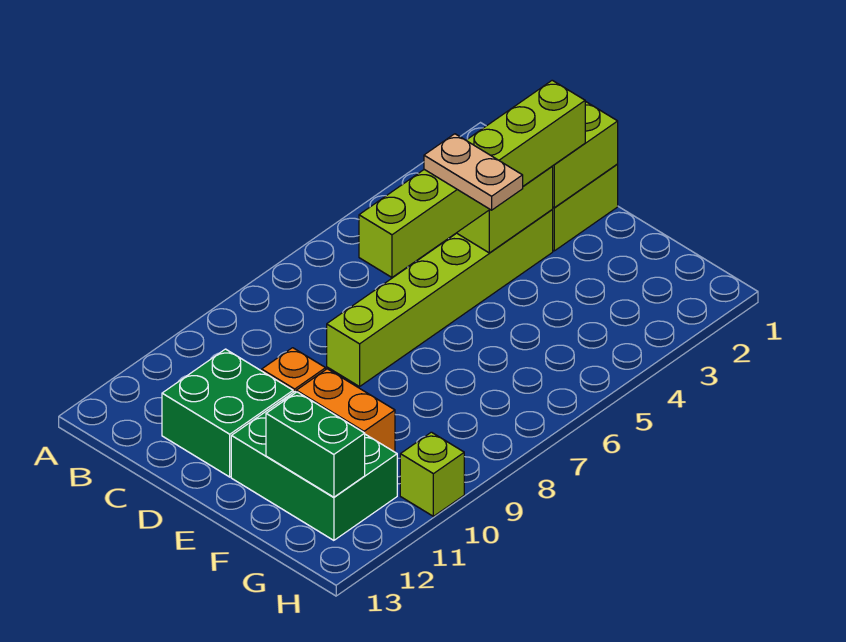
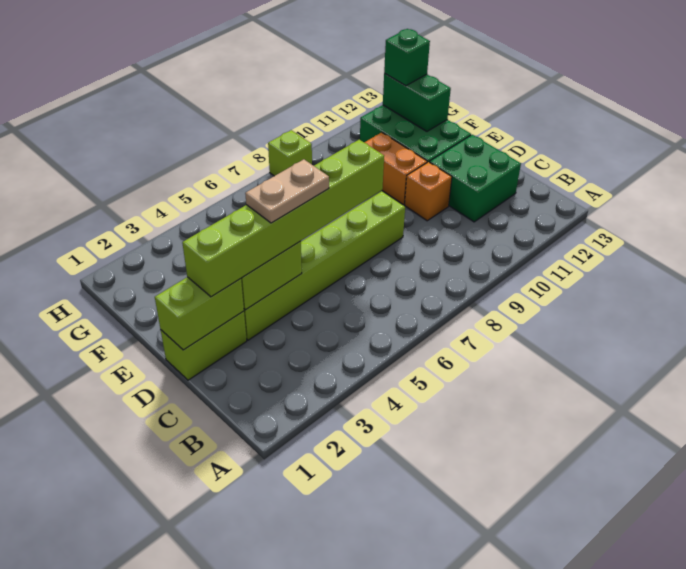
tan plate D5:E5 level 4 -> tan plate D4:D5 level 4
none -> green brick G12 level 3
lime brick H10 level 1 -> lime brick H8 level 1

